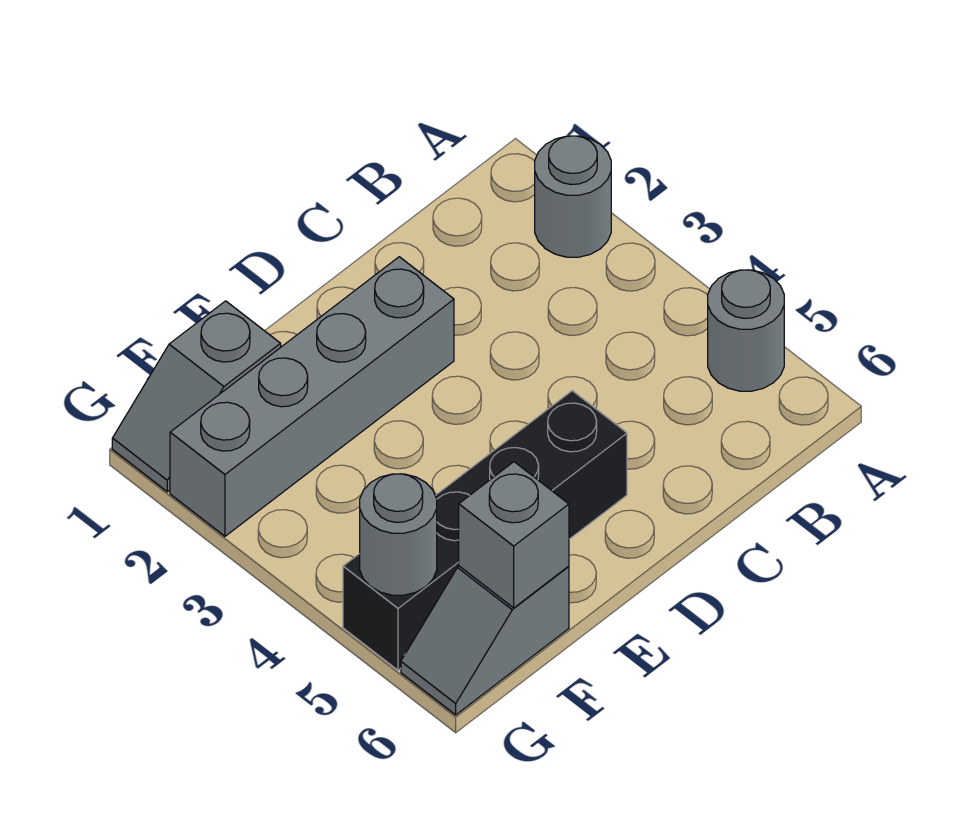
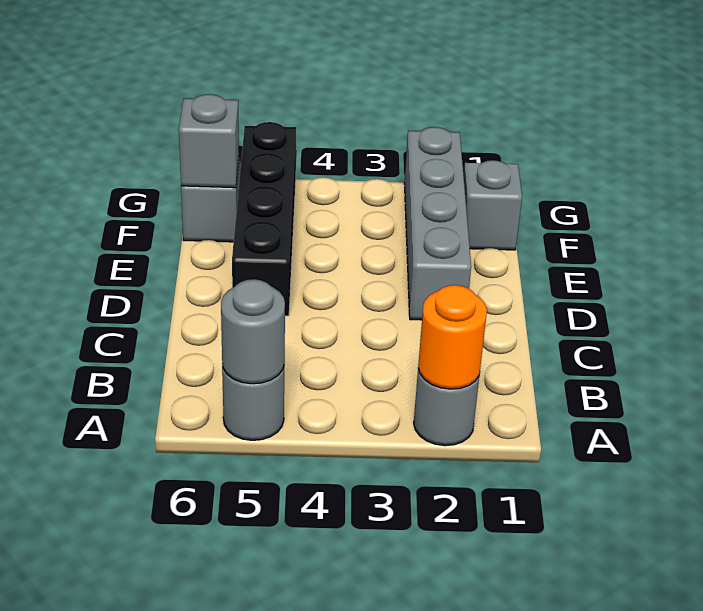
none -> orange round brick A2 level 2
grey round brick G5 level 2 -> grey round brick A5 level 2

